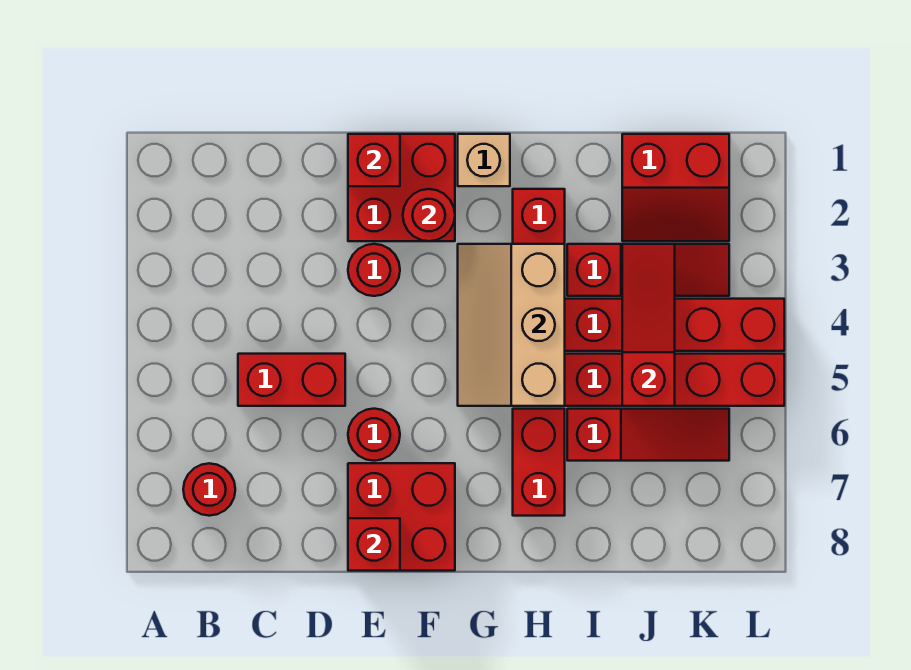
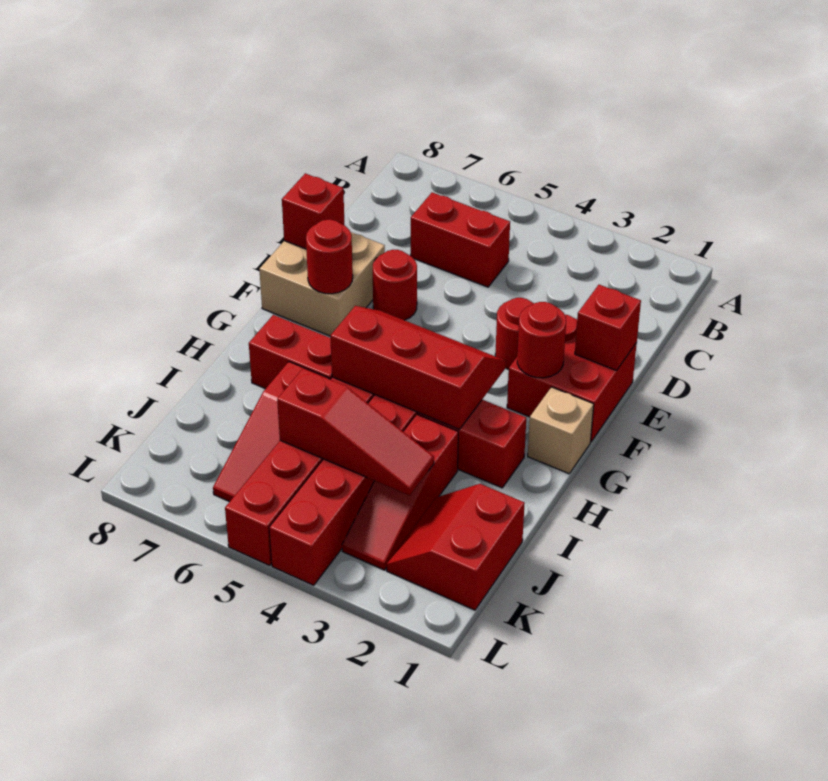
red round brick B7 level 1 -> red round brick F7 level 2
red brick C5:D5 level 1 -> red brick C5:C6 level 1
red brick E7:F8 level 1 -> tan brick E7:F8 level 1
tan slope G3:H5 level 2 top H -> red slope G3:H5 level 2 top H

